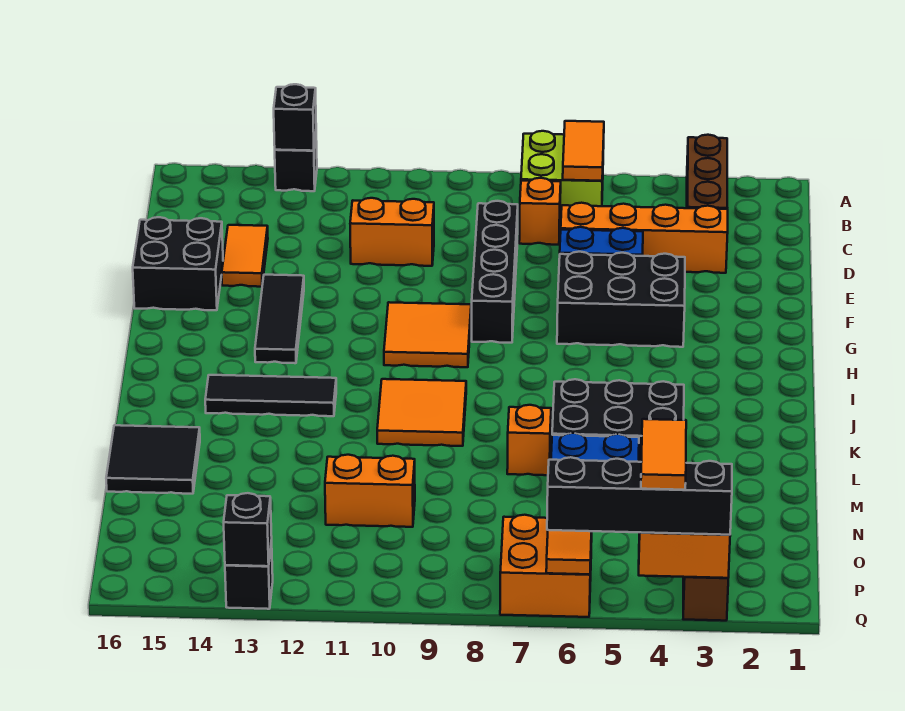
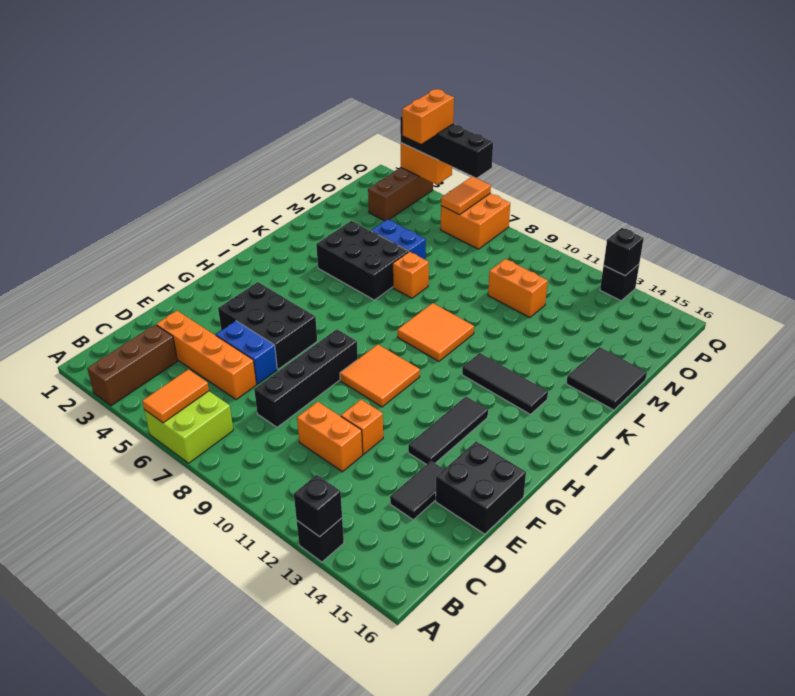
orange brick C7 level 1 -> orange brick E11 level 1
orange tile D14:E14 level 1 -> black tile D14:E14 level 1
orange tile P4:Q4 level 4 -> orange brick P4:Q4 level 4

